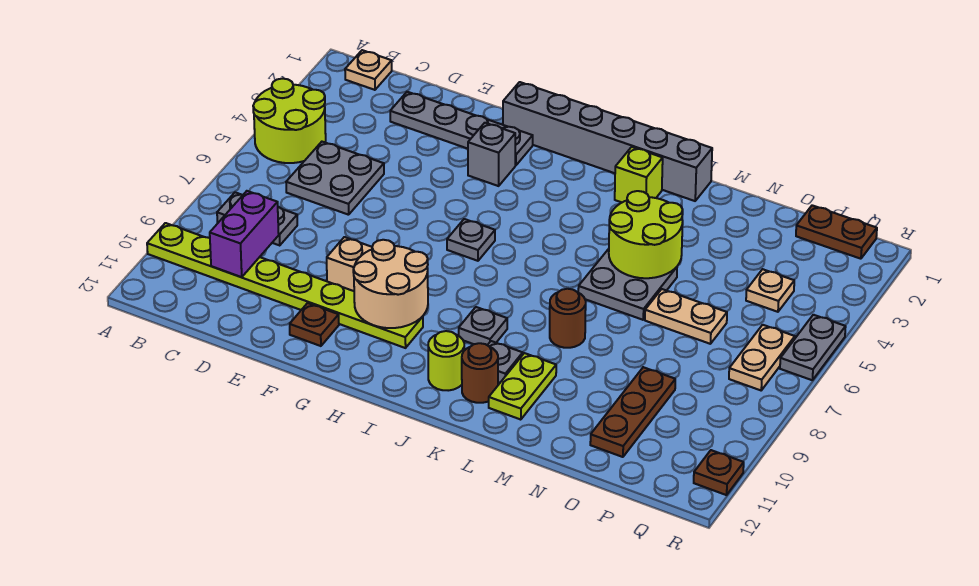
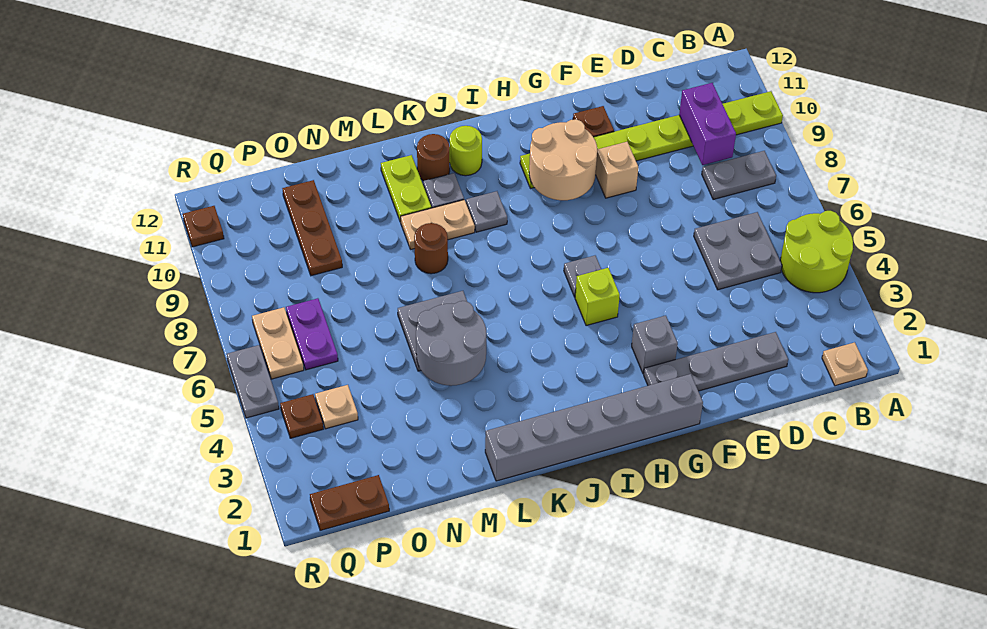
lime brick K2 level 1 -> lime brick H5 level 1
lime round brick L4:M5 level 2 -> grey round brick L4:M5 level 2
tan plate N6:O6 level 1 -> tan plate K9:L9 level 1
none -> purple plate P6:P7 level 1
none -> brown plate Q4 level 1

